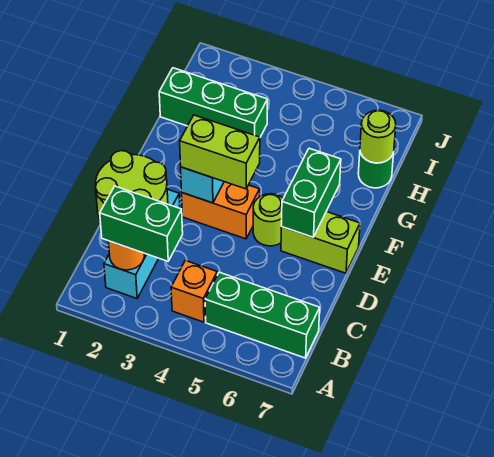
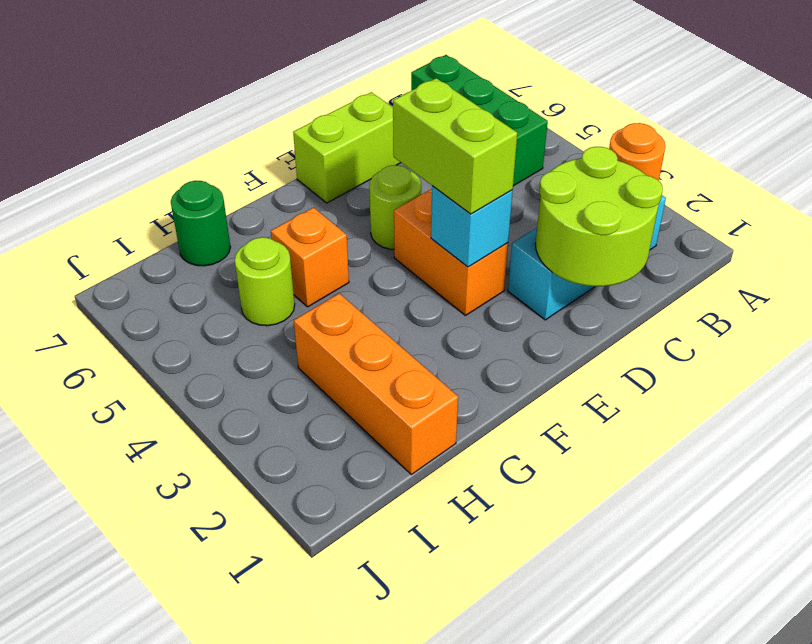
green brick B2:B3 level 3 -> none
orange brick B4 level 1 -> orange brick G5 level 1
lime brick E6:E7 level 1 -> lime brick D7:E7 level 1
green brick E6:F6 level 2 -> none
green brick H1:H3 level 1 -> orange brick H1:H3 level 1
lime round brick H7 level 2 -> lime round brick H5 level 1

